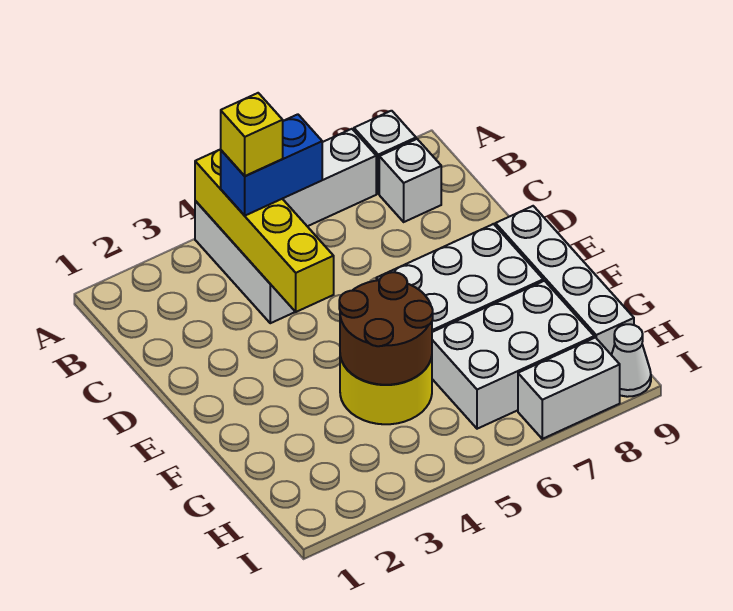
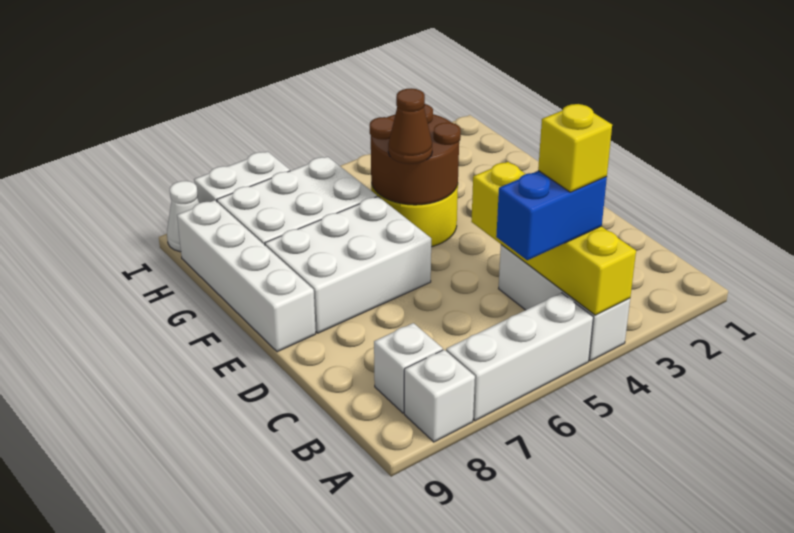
none -> brown cone F5 level 3

